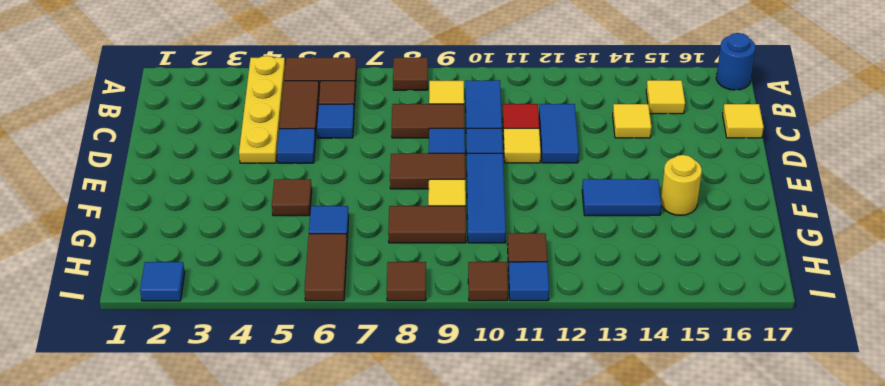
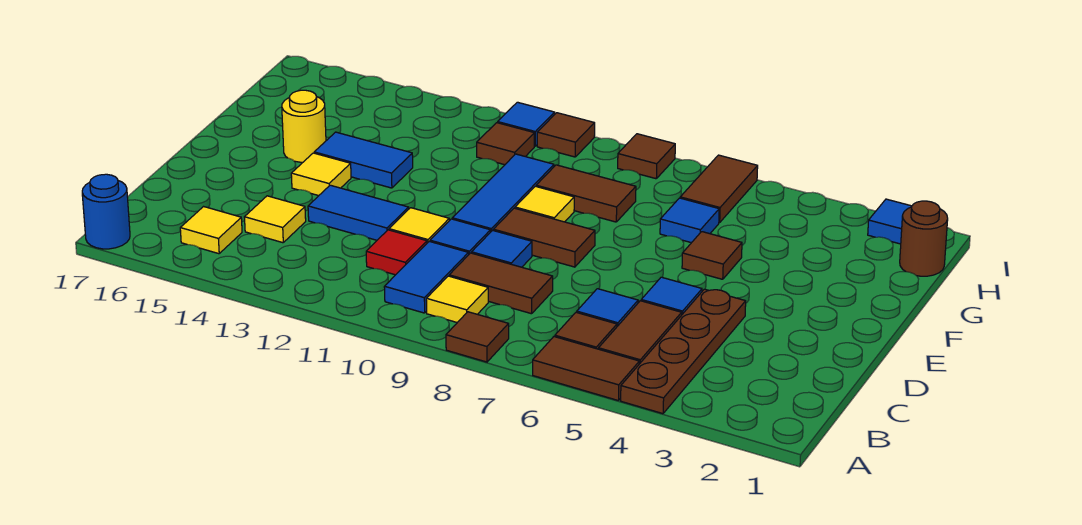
yellow plate A4:D4 level 1 -> brown plate A4:D4 level 1
blue tile C12:D12 level 1 -> blue tile D12:D13 level 1
yellow tile C17 level 1 -> yellow tile E14 level 1
none -> brown round brick H1 level 1

